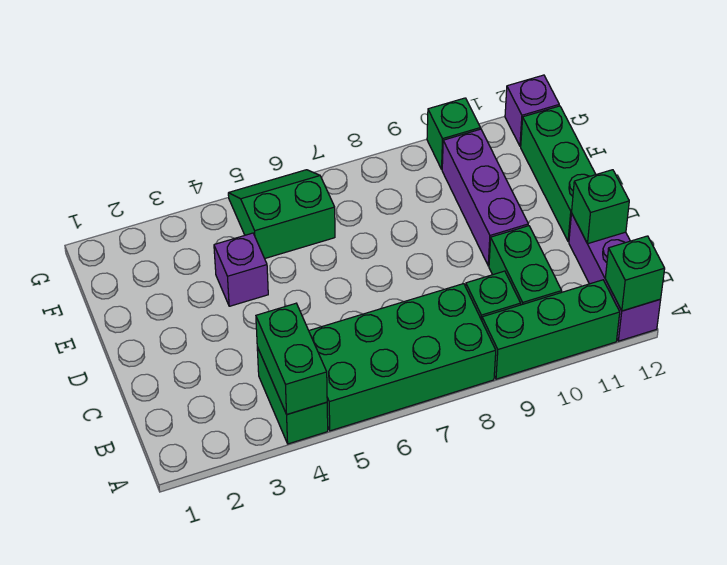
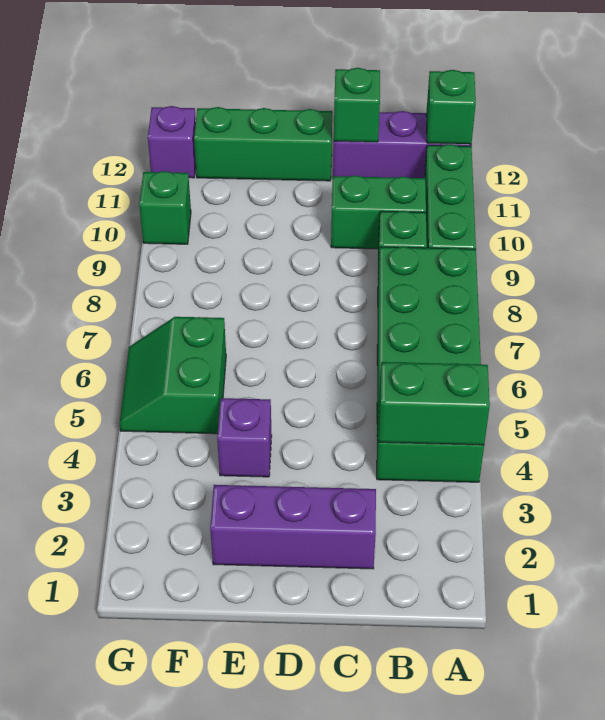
purple brick D10:F10 level 1 -> purple brick C2:E2 level 1

